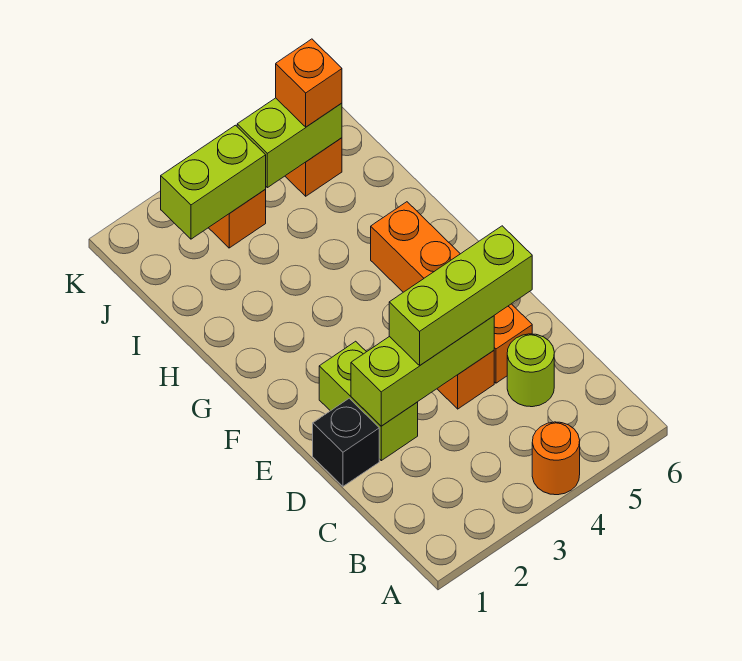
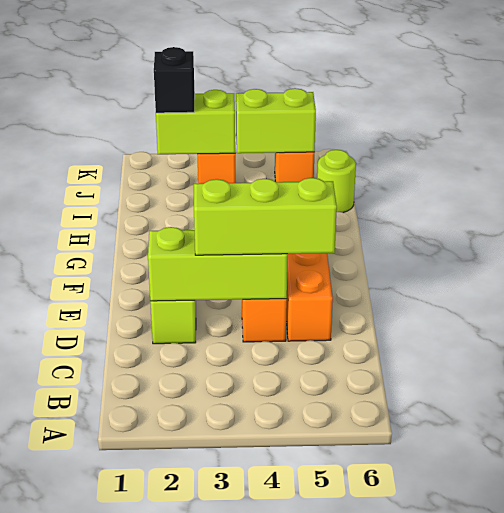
orange round brick A4 level 1 -> none
lime round brick C5 level 1 -> lime round brick I6 level 1
black brick D1 level 1 -> black brick J2 level 3
orange brick J5 level 3 -> none

